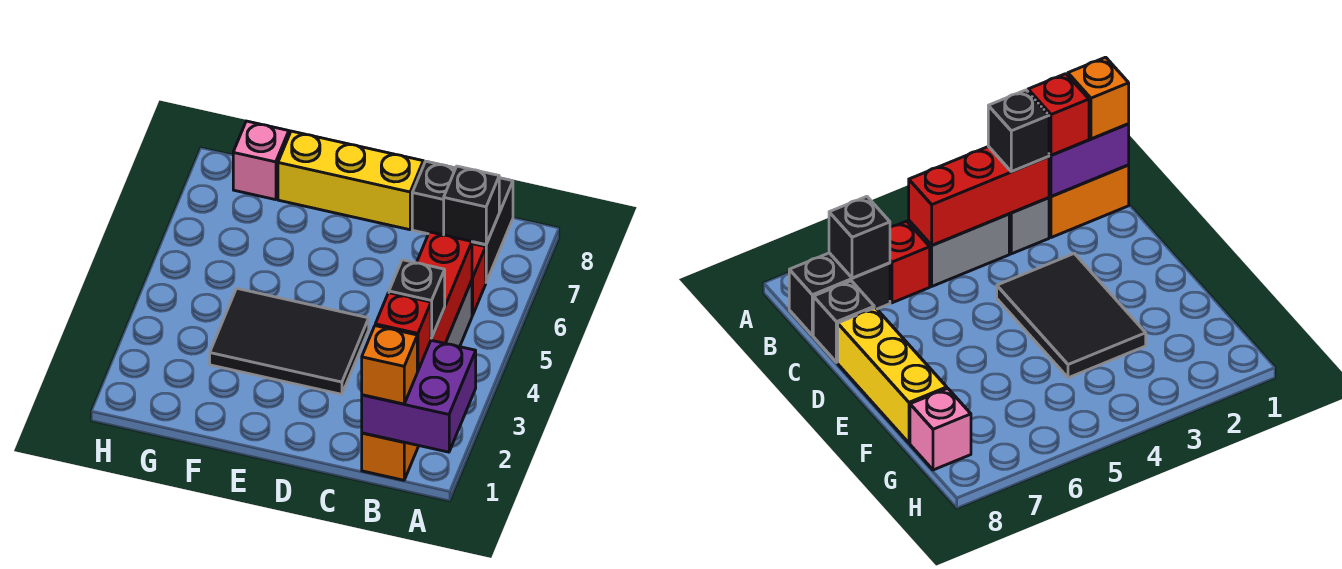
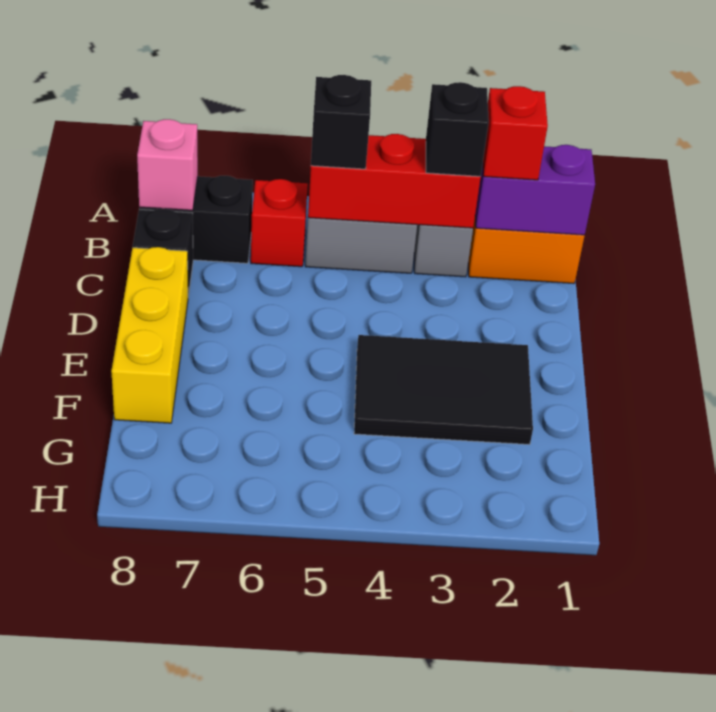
purple brick A1:B2 level 2 -> purple brick B1:B2 level 2
orange brick B1 level 3 -> none
black brick B7 level 2 -> black brick B5 level 3
black tile D3:F4 level 1 -> black tile E2:F4 level 1
pink brick G8 level 1 -> pink brick B8 level 2

